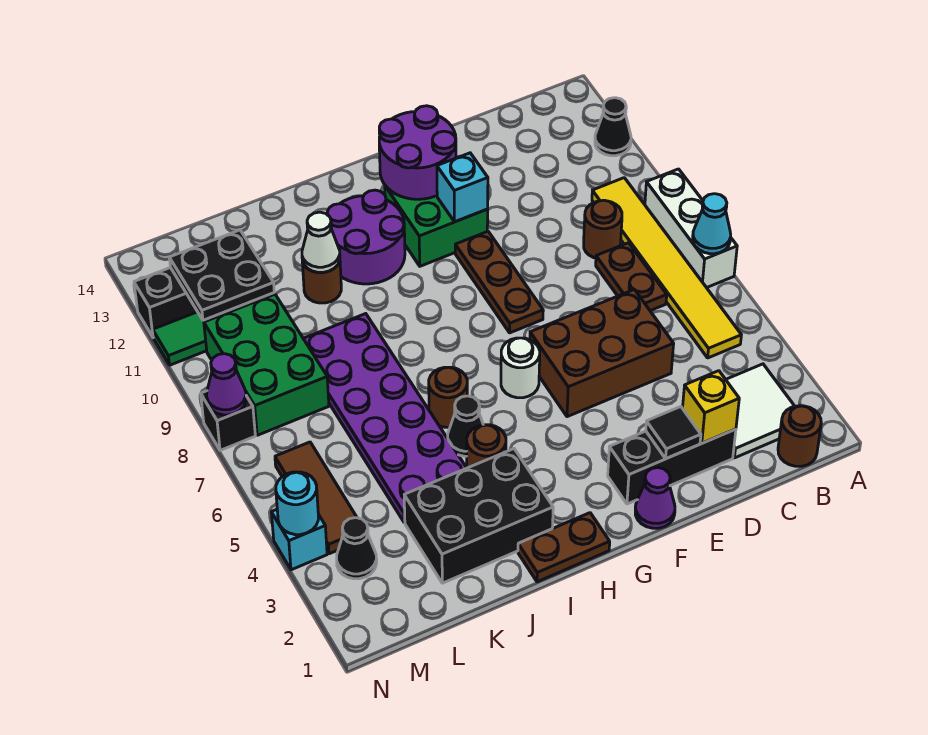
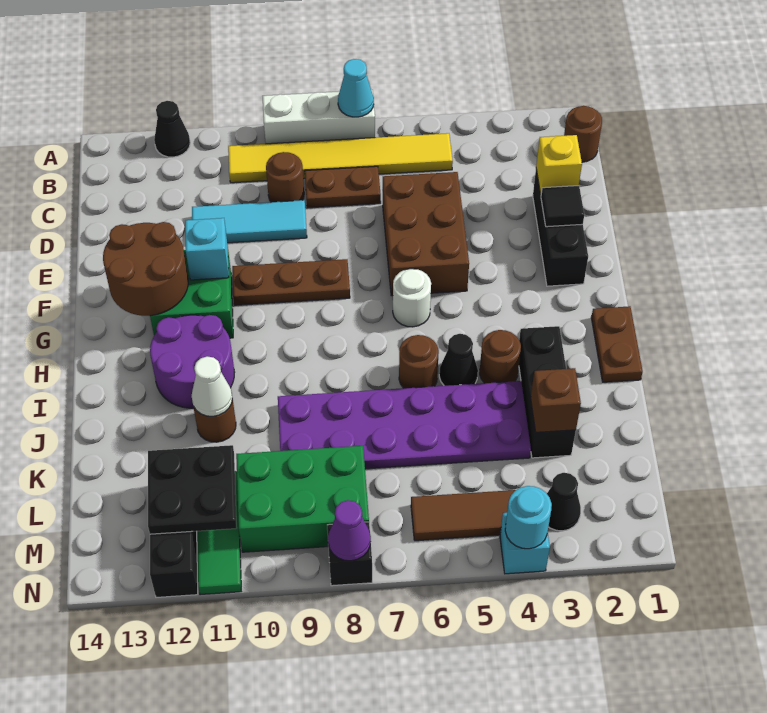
white tile B2:C3 level 1 -> none
none -> cyan tile D9:D11 level 1
purple cone F1 level 1 -> none
purple round brick F12:G13 level 2 -> brown round brick F12:G13 level 2
black brick I2:K3 level 1 -> black brick I3:K3 level 1
none -> brown brick K3 level 2

